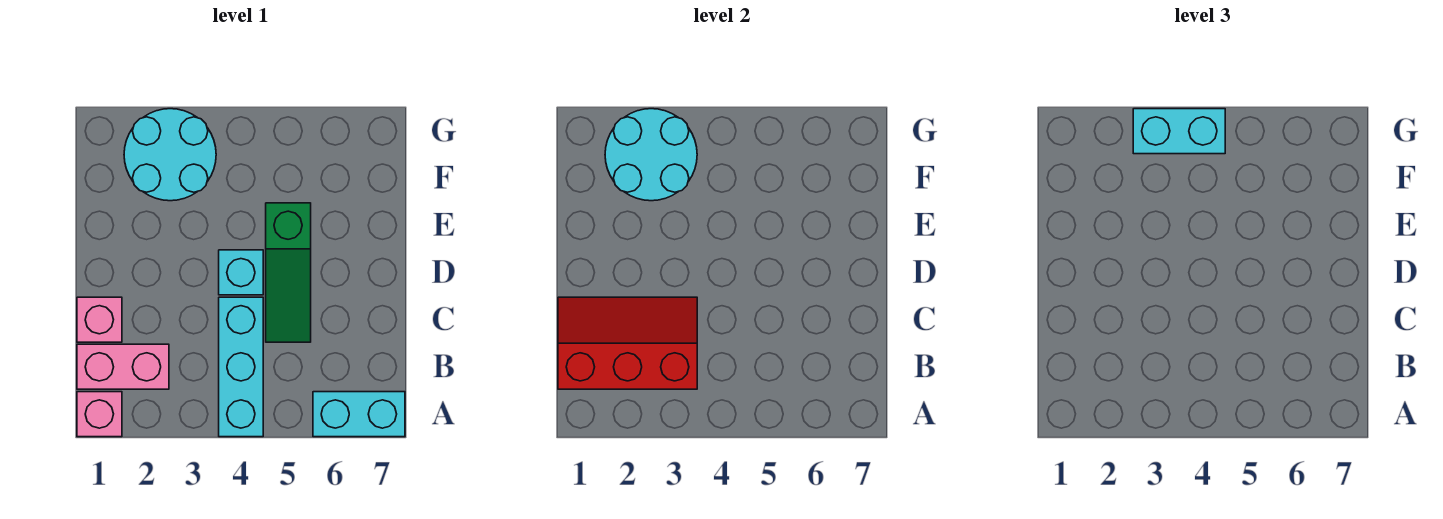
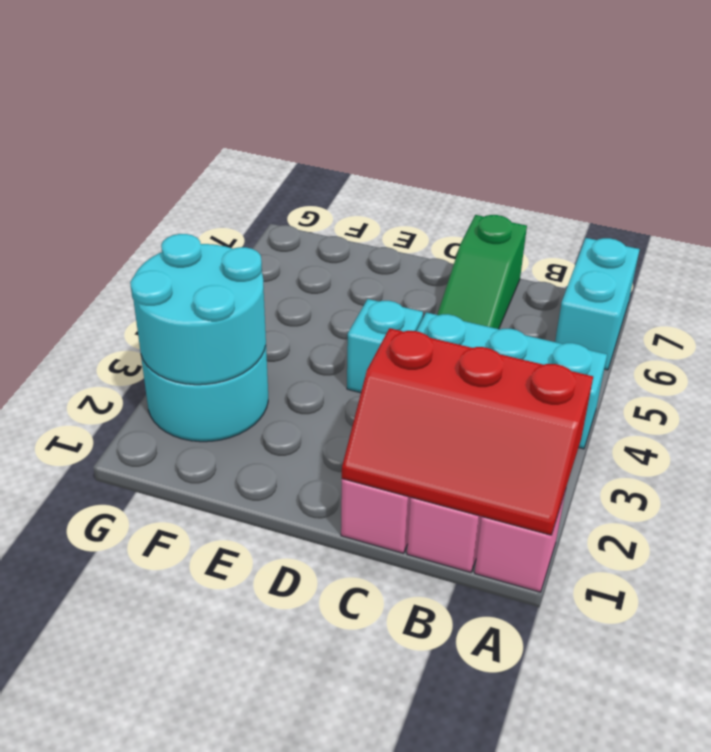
red slope B1:C3 level 2 top B -> red slope A1:C2 level 2 top 2
green slope C5:E5 level 1 top E -> green slope C5:C7 level 1 top 7
cyan brick G3:G4 level 3 -> none

